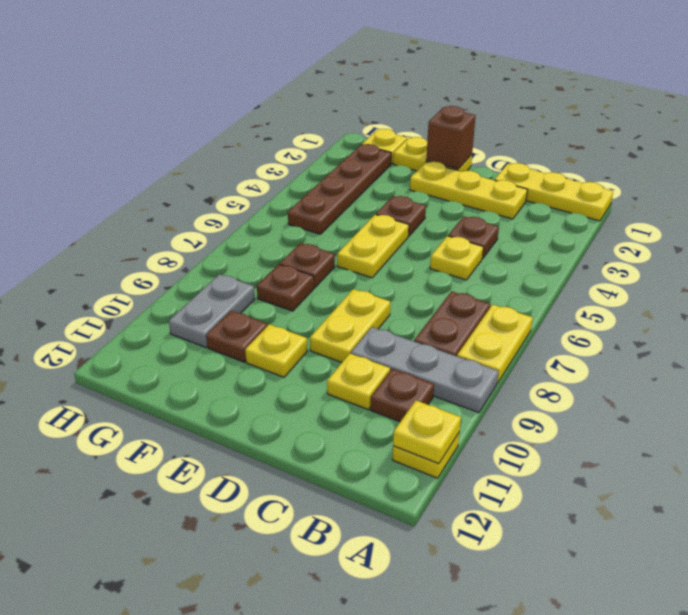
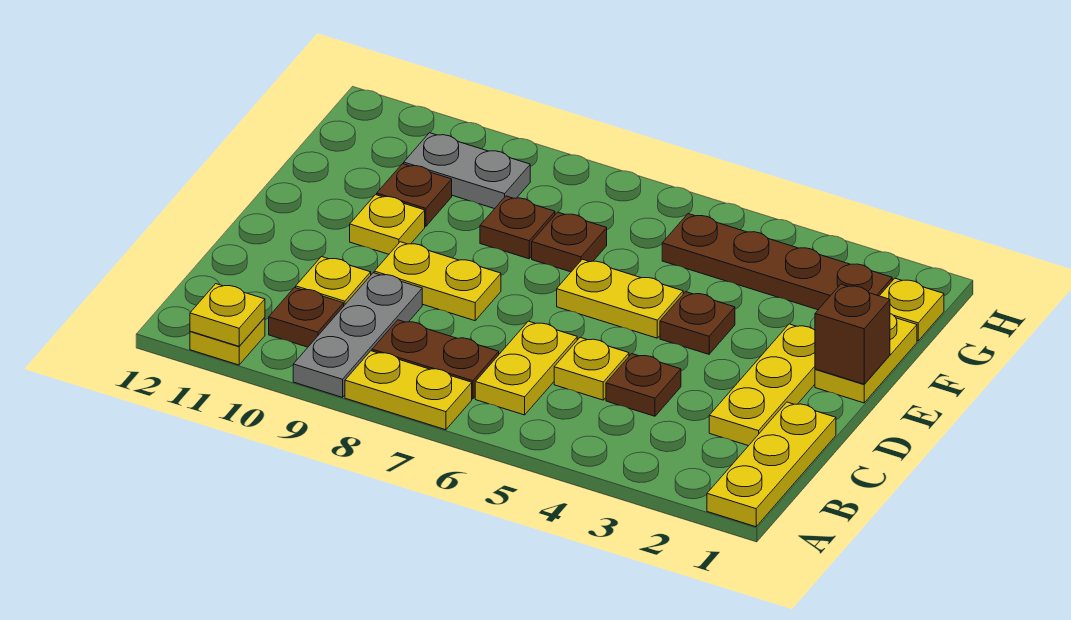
none -> yellow plate B6:C6 level 1

